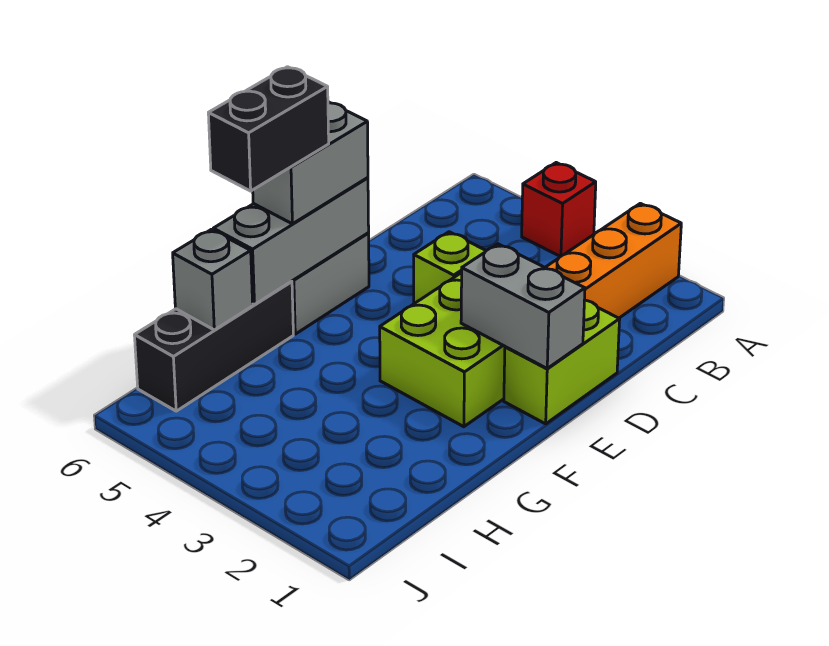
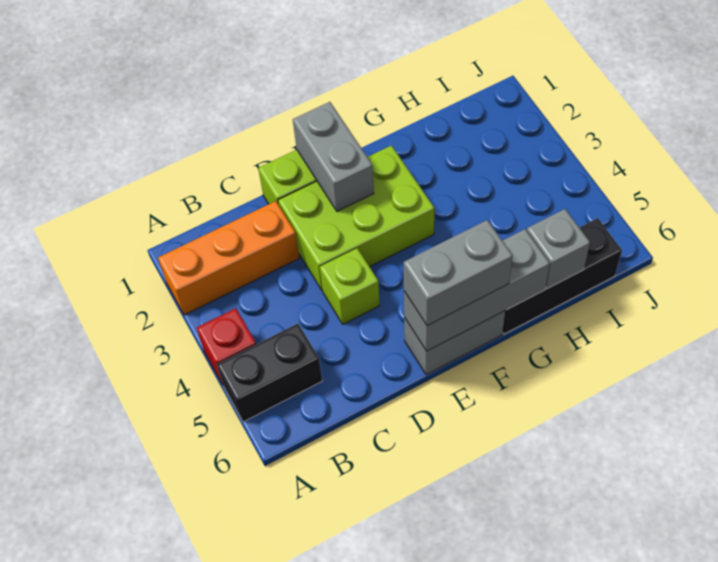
black brick F6:G6 level 4 -> black brick A5:B5 level 1

